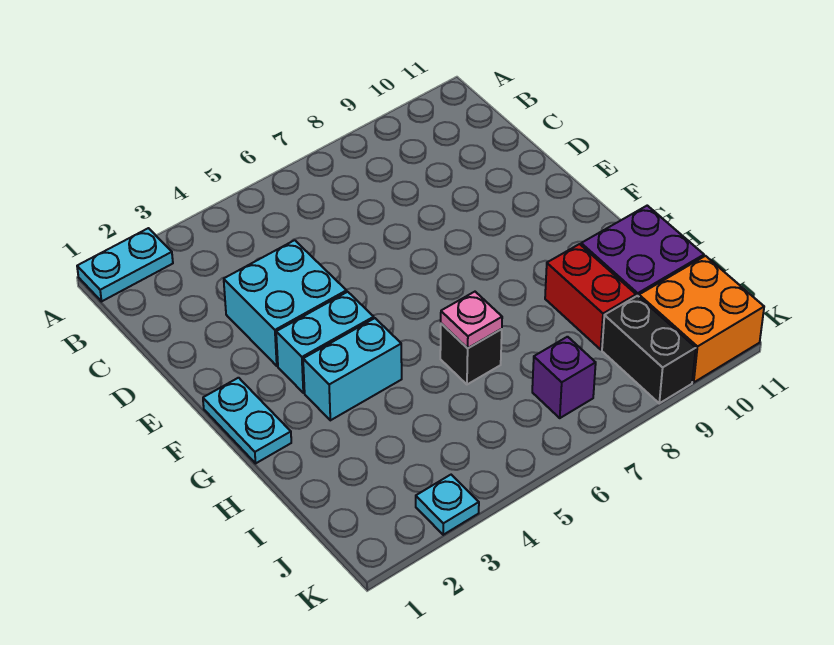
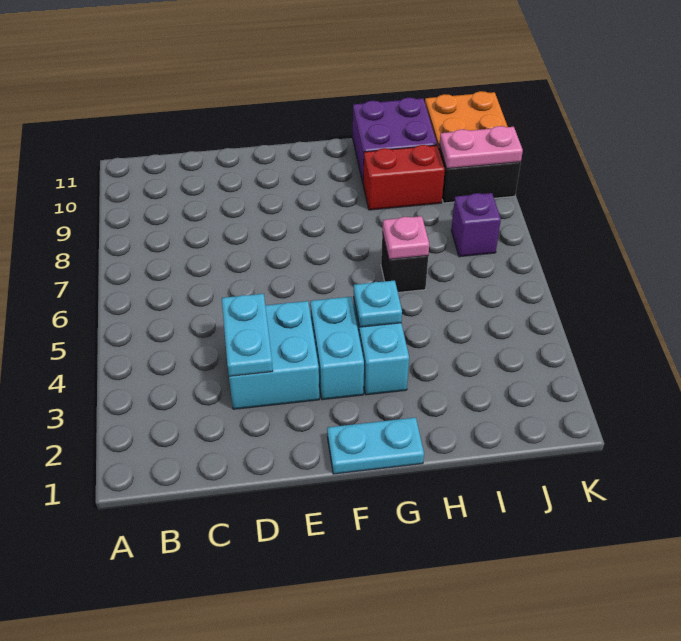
cyan plate A1:A2 level 1 -> cyan plate D3:D4 level 2
none -> pink plate J9:K9 level 2
cyan plate K3 level 1 -> cyan plate G4 level 2

